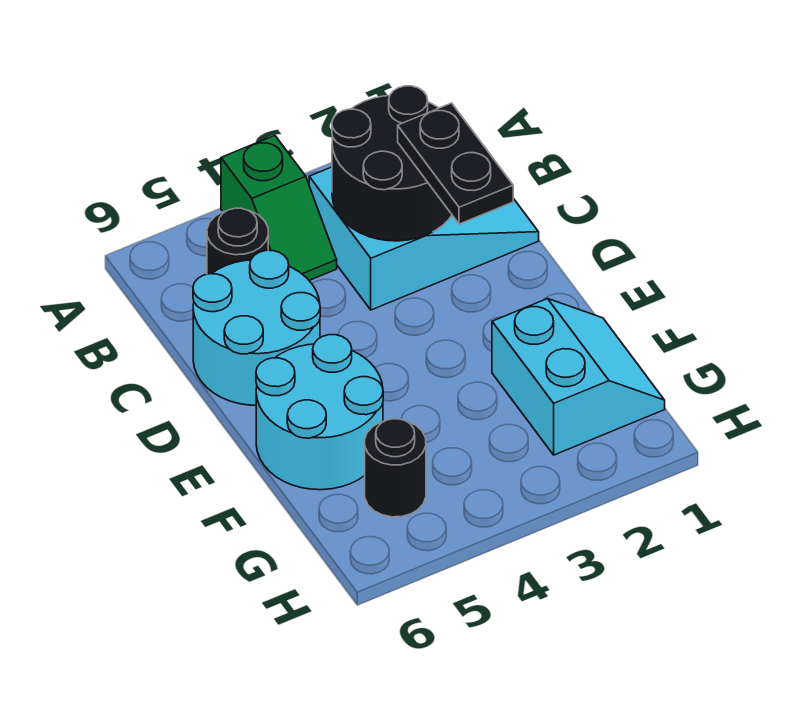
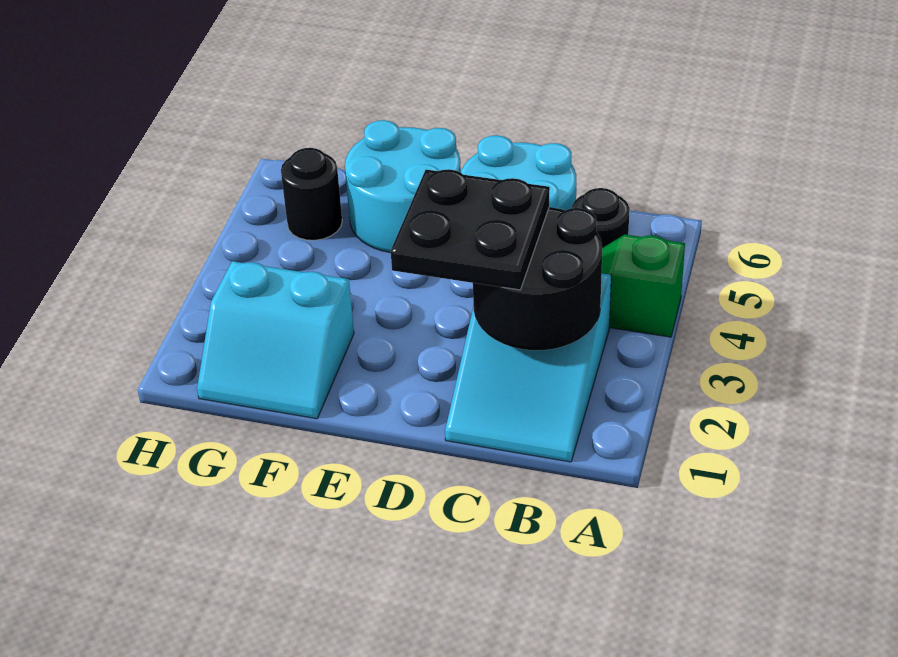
black plate C2:D2 level 3 -> black plate C2:D3 level 3

